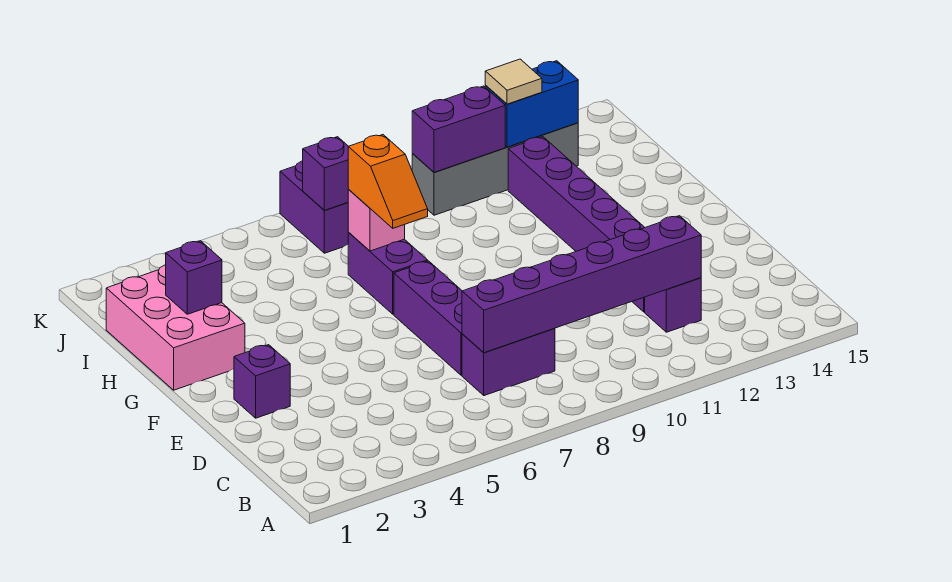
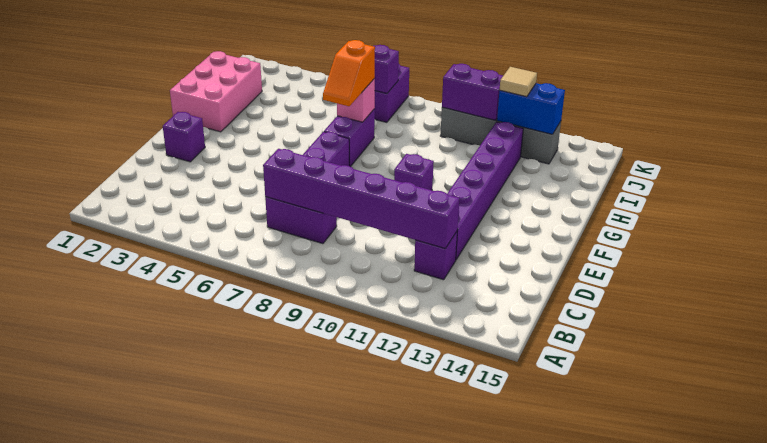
purple brick H2 level 2 -> purple brick F10 level 1

